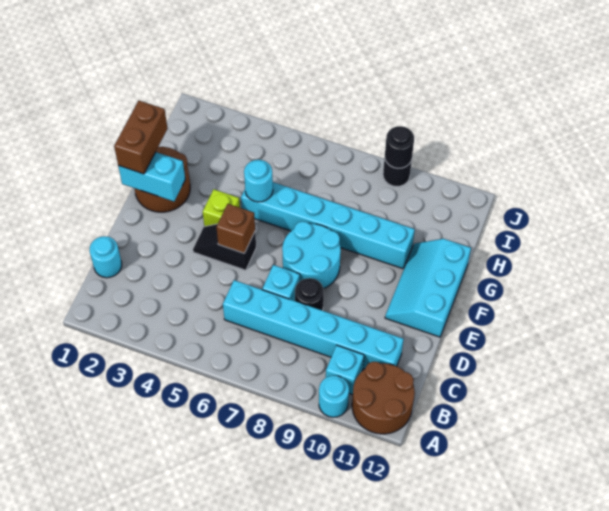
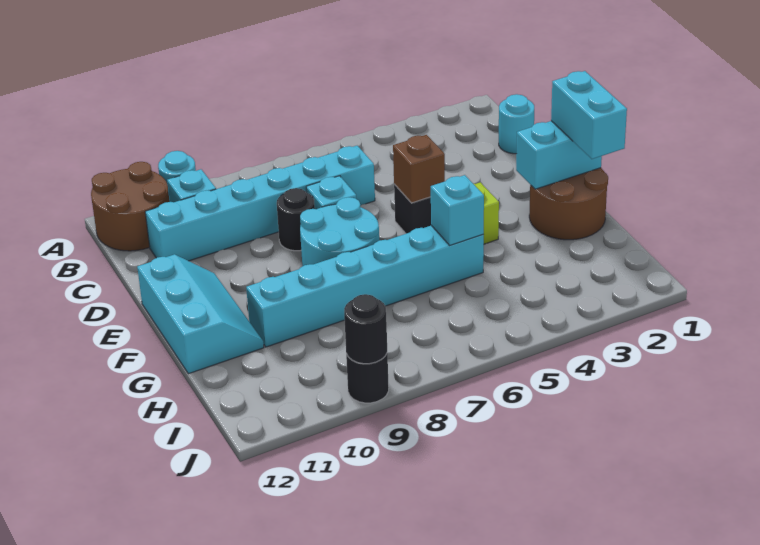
brown brick F1:G1 level 3 -> cyan brick F1:G1 level 3
cyan round brick G5 level 2 -> cyan brick G5 level 2

